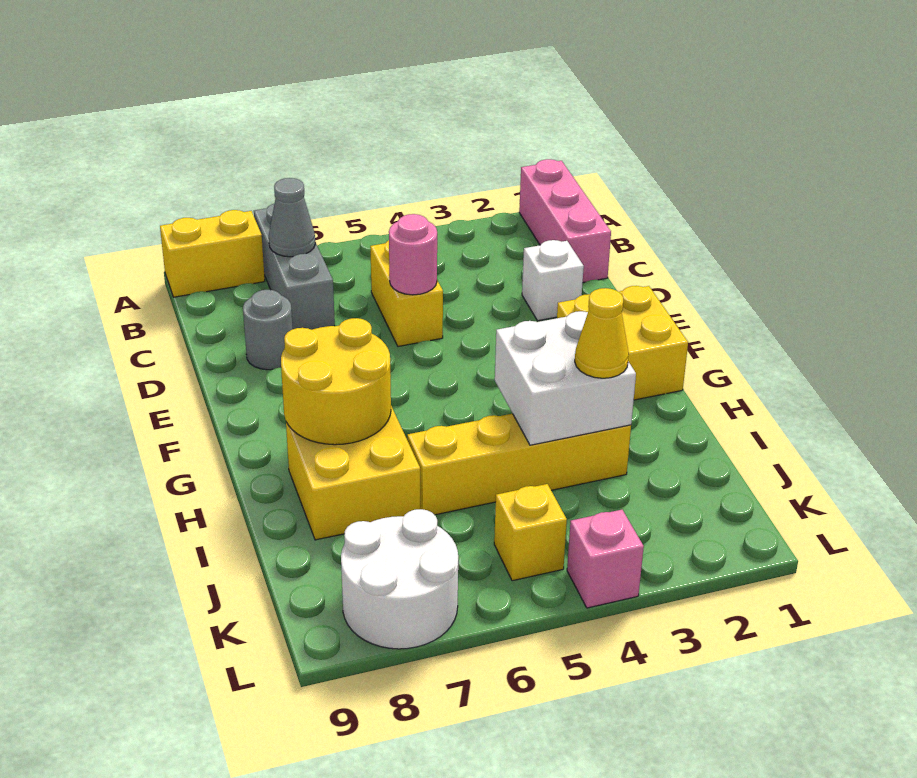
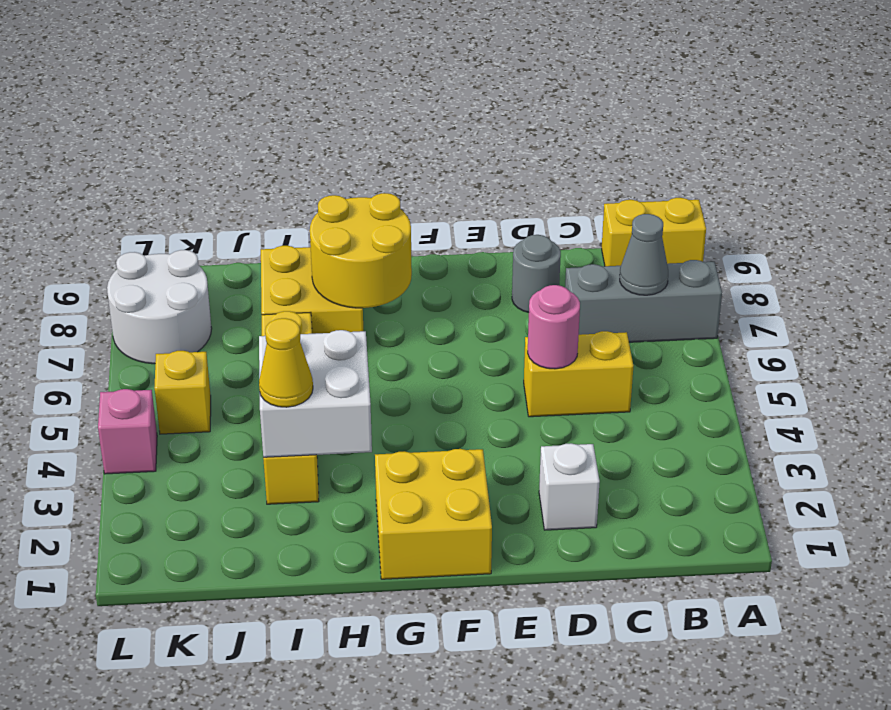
pink brick A1:C1 level 1 -> none
yellow brick A8:A9 level 1 -> yellow brick A9:B9 level 1

